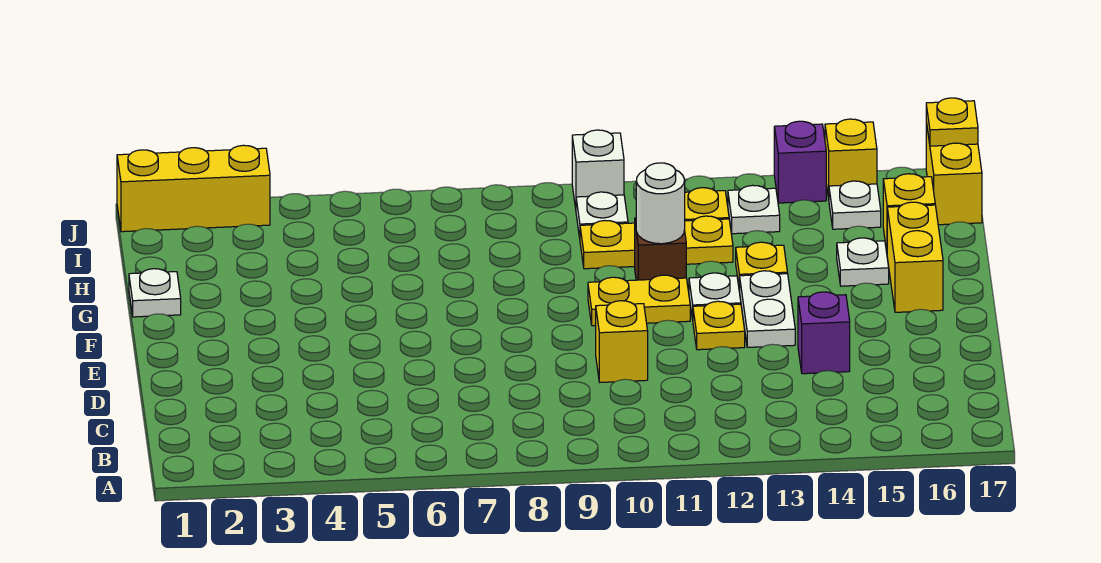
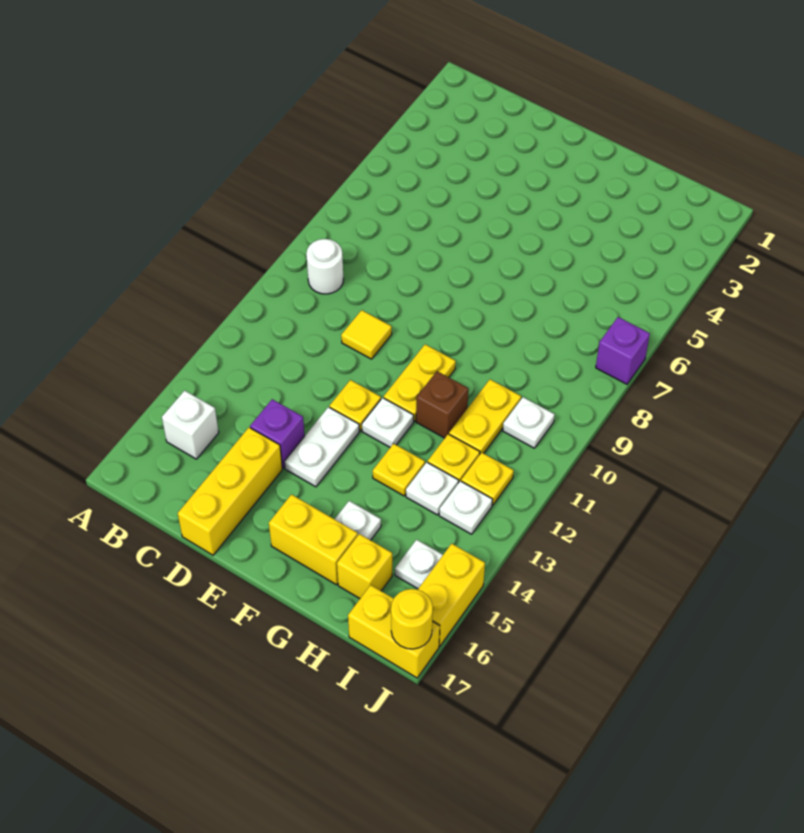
yellow brick D10 level 1 -> yellow tile D10 level 1
white plate E13:F13 level 1 -> white plate E13:E14 level 1
white plate G1 level 1 -> white plate H13 level 1
white round brick G11 level 2 -> white round brick B9 level 1
yellow brick J1:J3 level 1 -> yellow brick D15:D17 level 1
white brick J10 level 1 -> white brick B15 level 1
purple brick J14 level 1 -> purple brick J7 level 1
yellow brick J15 level 1 -> yellow brick J15:J16 level 1
yellow plate J17 level 2 -> yellow round brick J17 level 2

